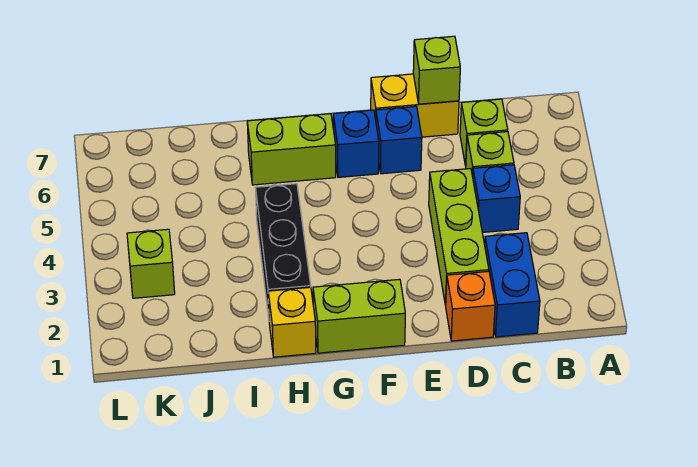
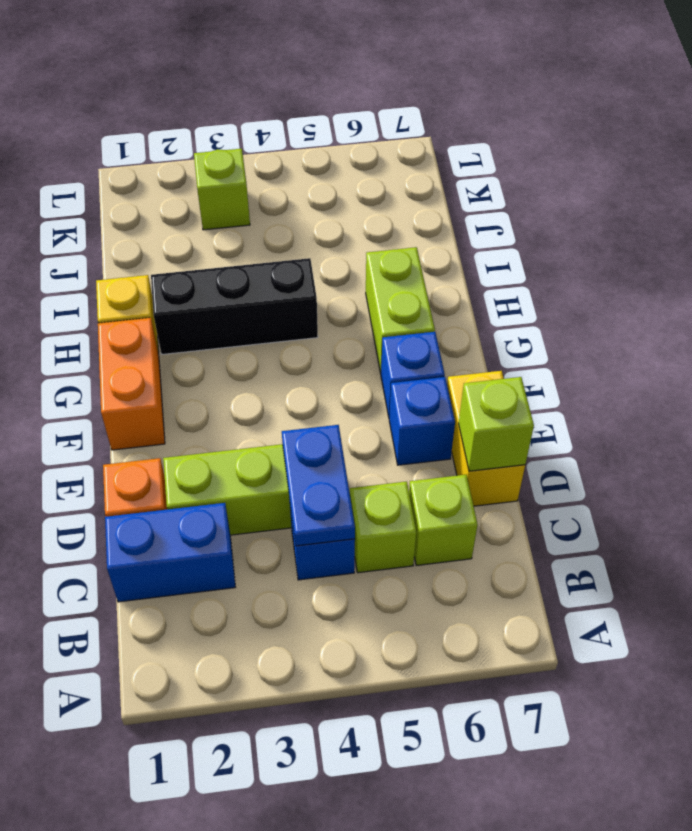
none -> blue plate C4:D4 level 2
lime brick F1:G1 level 1 -> orange brick F1:G1 level 1

